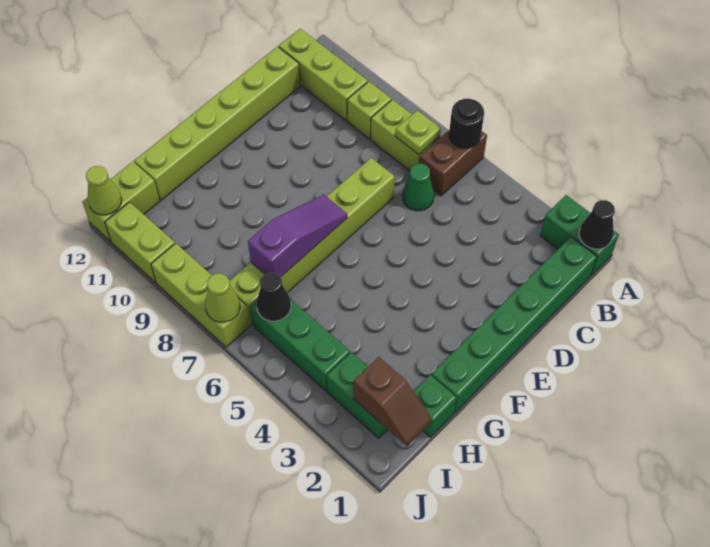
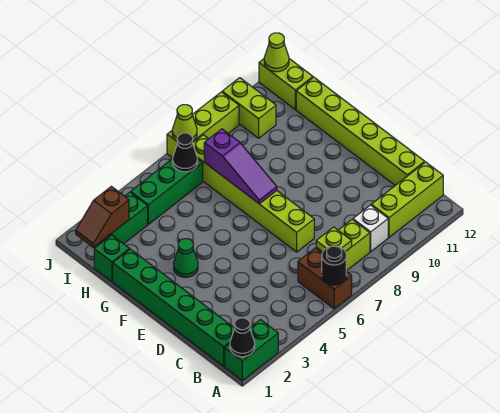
lime brick B9 level 1 -> white brick B9 level 1
green cone C6 level 1 -> green cone F3 level 1
lime brick J10:J11 level 1 -> lime brick I10:J10 level 1

